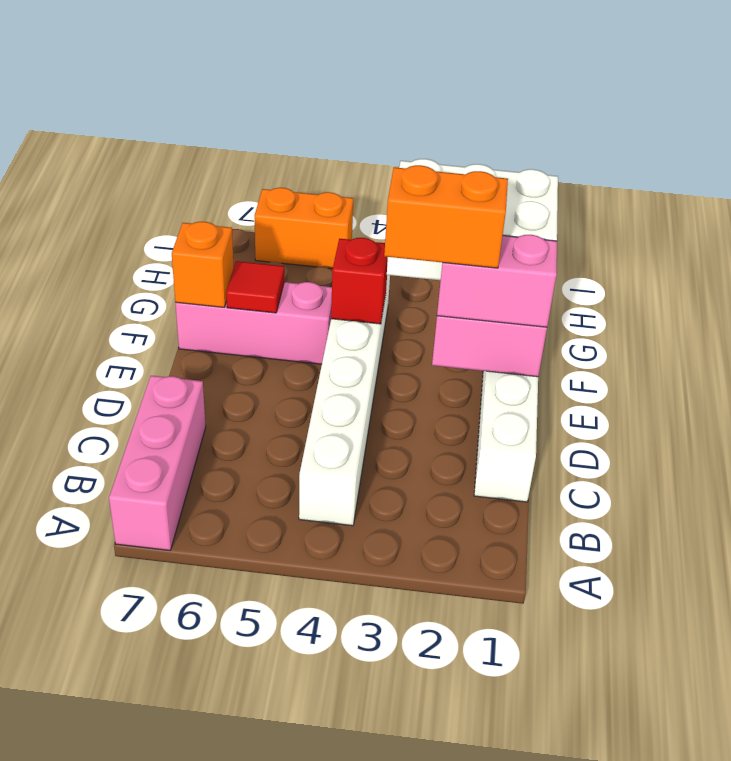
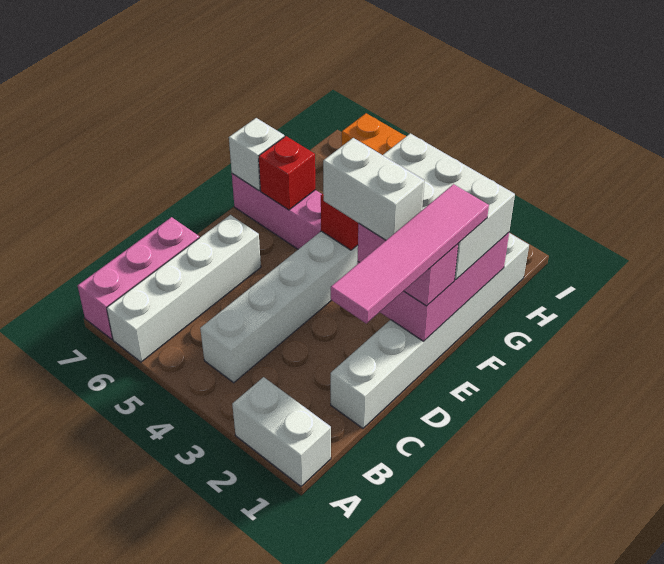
none -> white brick A1:A2 level 1
none -> white brick A6:D6 level 1
none -> pink tile C1:F1 level 4
orange brick E2:E3 level 4 -> white brick E2:E3 level 4
red tile F6 level 2 -> red brick F6 level 2
orange brick F7 level 2 -> white brick F7 level 2

